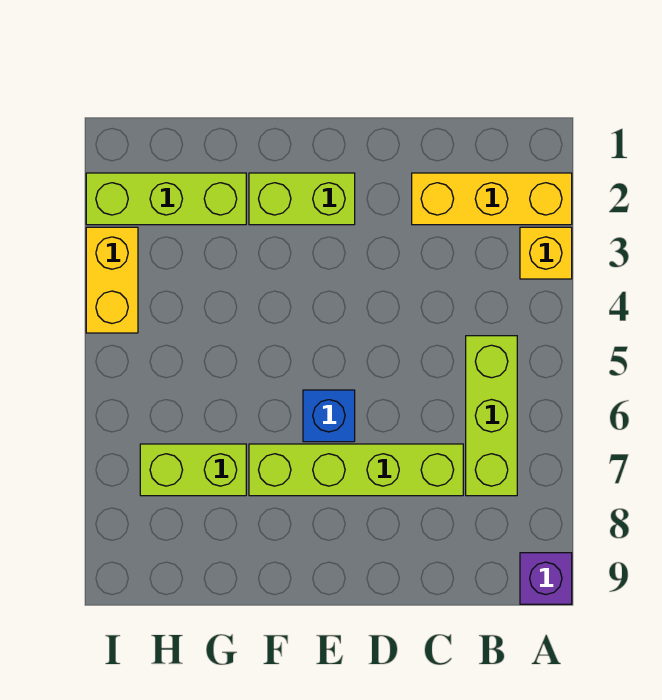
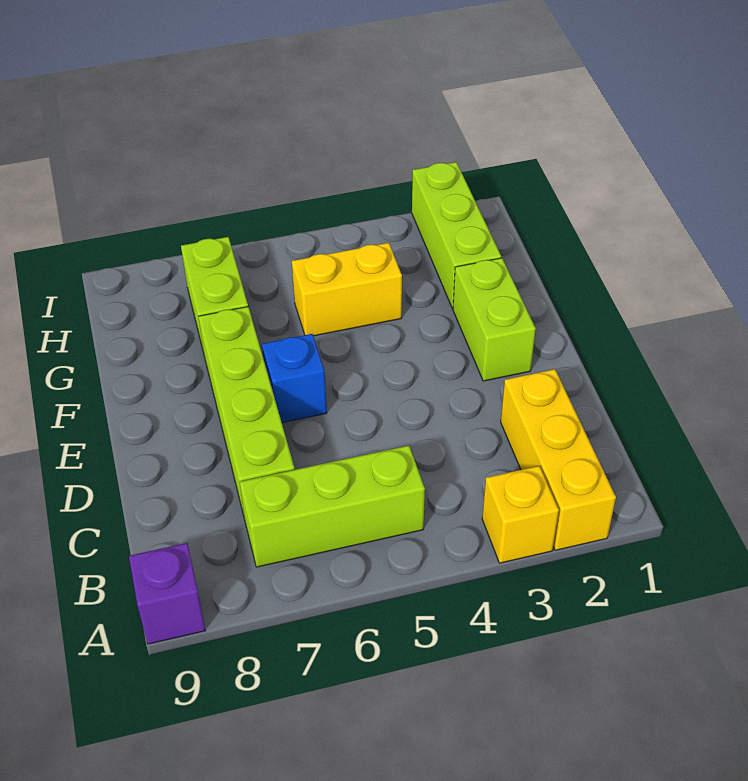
yellow brick I3:I4 level 1 -> yellow brick G4:G5 level 1

